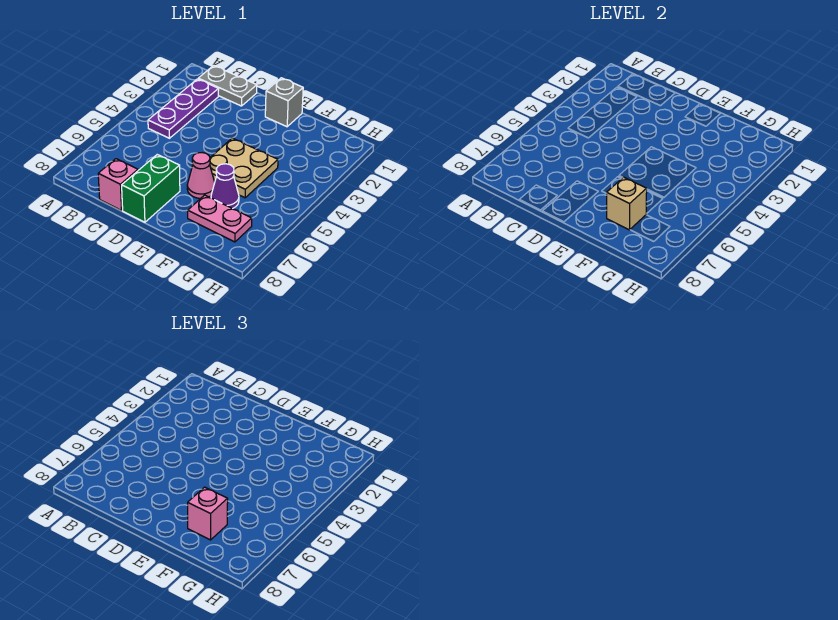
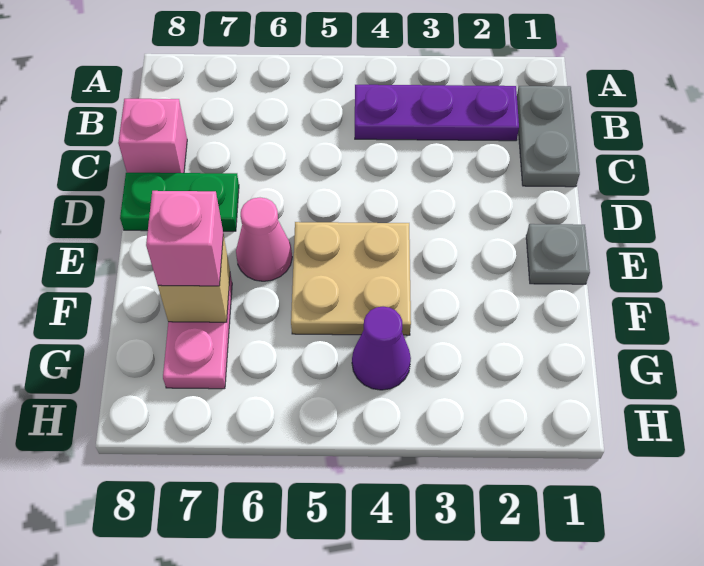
green brick D7:D8 level 1 -> green plate D7:D8 level 1
grey brick E1 level 1 -> grey plate E1 level 1
purple cone F6 level 1 -> purple cone G4 level 1

